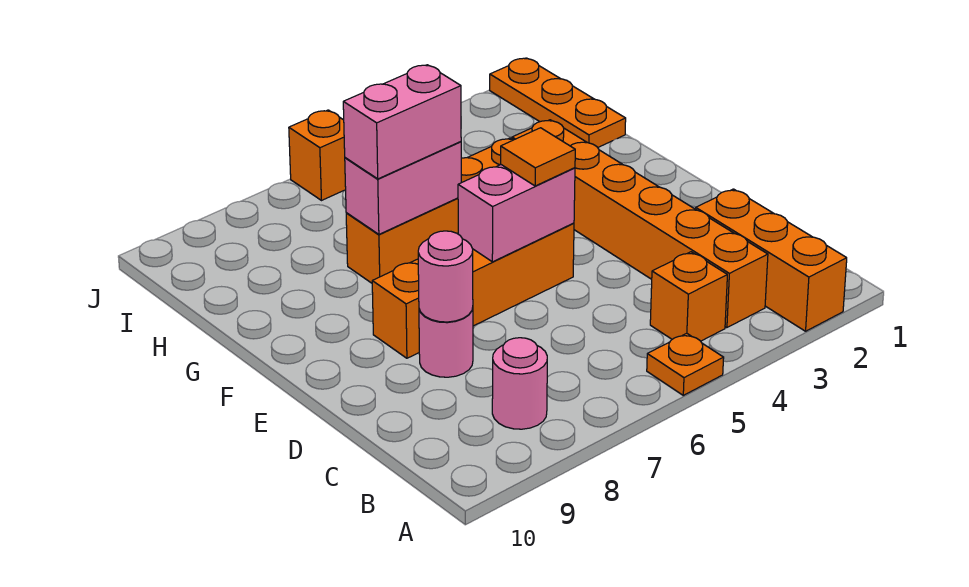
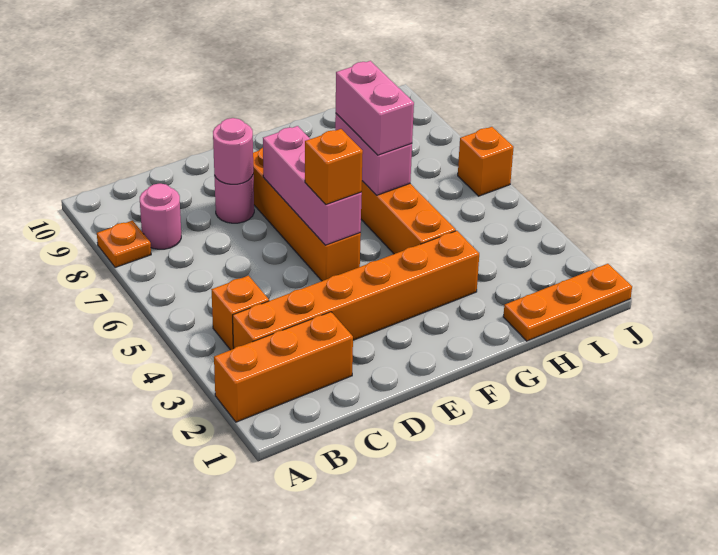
orange plate A5 level 1 -> orange plate A8 level 1
pink brick E5:E6 level 2 -> pink brick E5:E7 level 2
orange tile E5 level 3 -> orange brick E5 level 3

